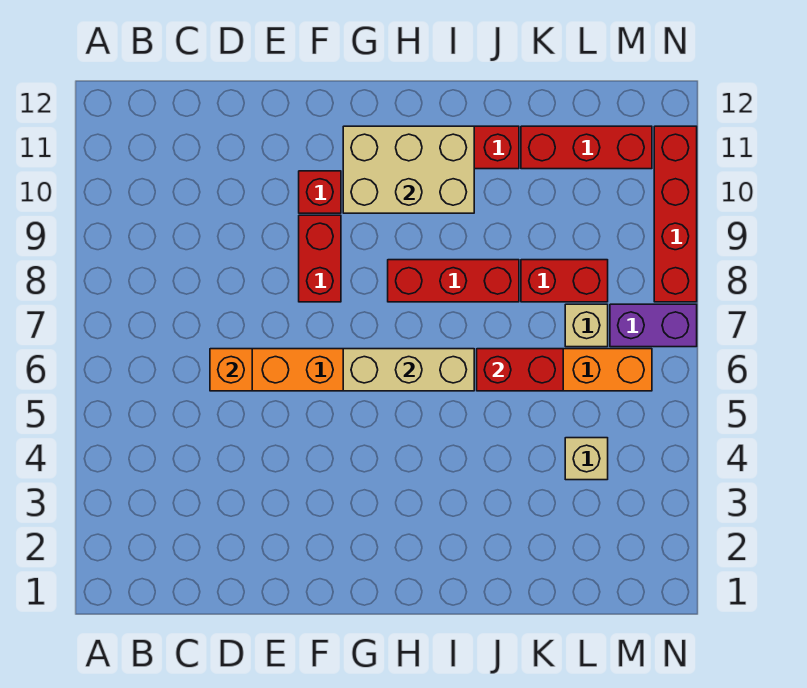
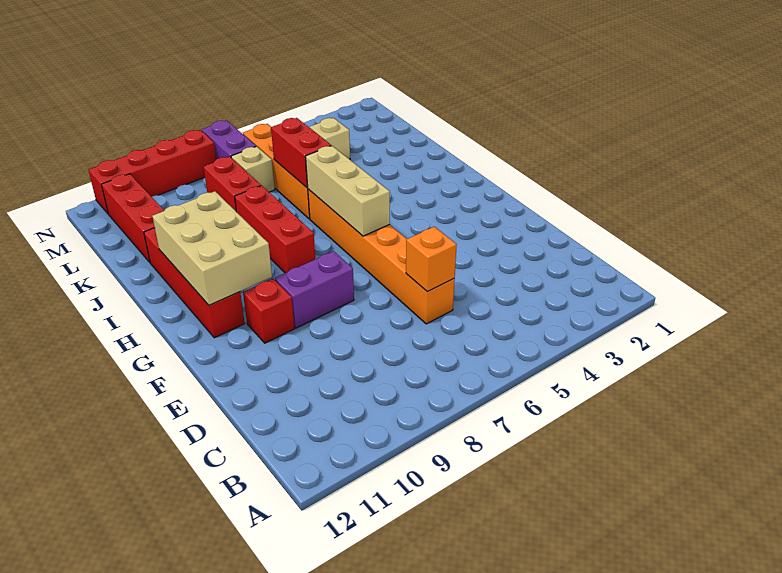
red brick F8:F9 level 1 -> purple brick F8:F9 level 1

